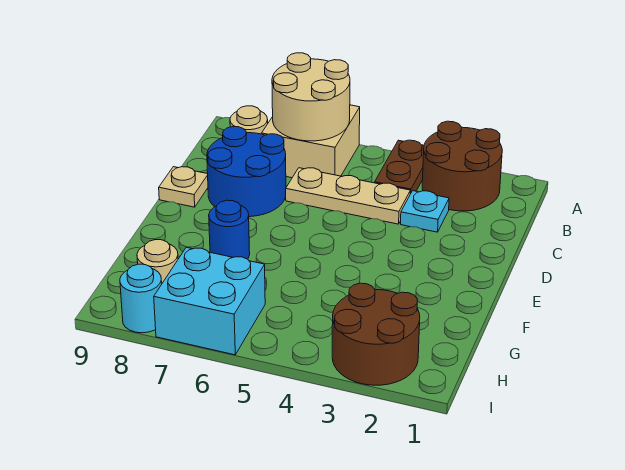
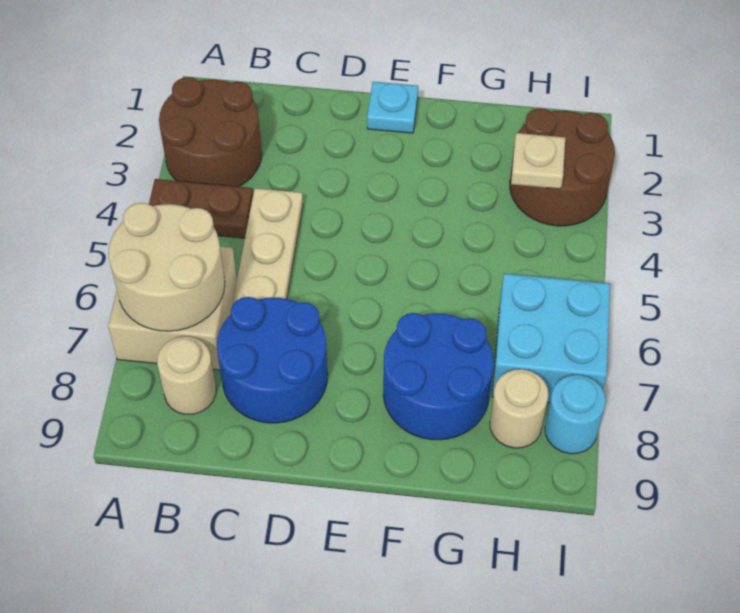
cyan plate C3 level 1 -> cyan plate E1 level 1
tan plate D9 level 1 -> tan plate H3 level 2
blue round brick F7 level 1 -> blue round brick F7:G8 level 1

